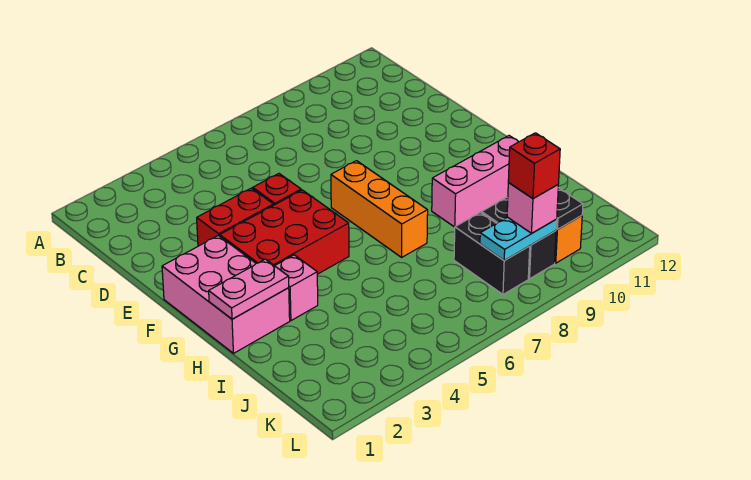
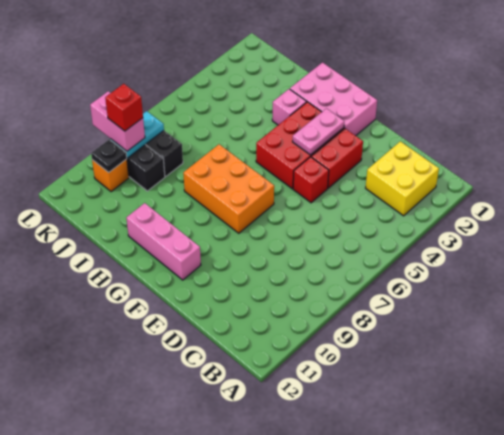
none -> yellow brick B2:C3 level 1
orange brick F7:H7 level 1 -> orange brick F7:H8 level 1
pink plate H1:H2 level 2 -> pink plate F3:F4 level 2
pink brick H9:H11 level 1 -> pink brick F11:H11 level 1
pink brick K9 level 3 -> pink brick K9:L9 level 3

